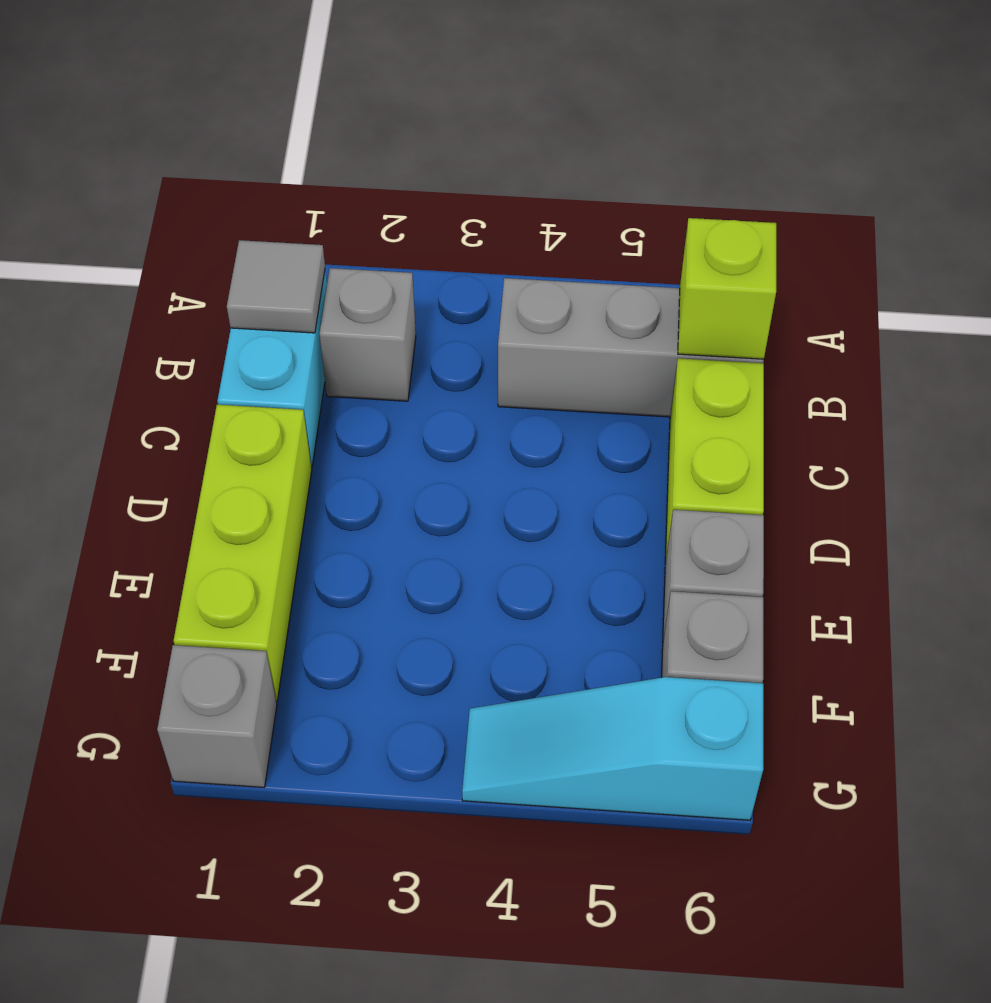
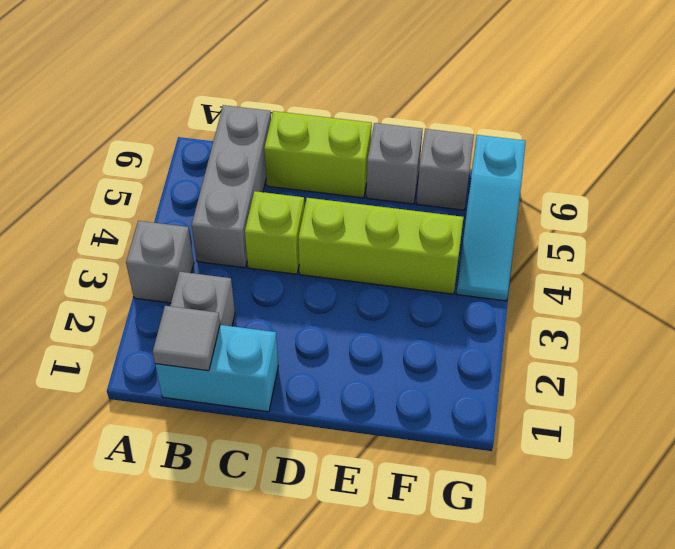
lime brick B6 level 2 -> lime brick C4 level 1
lime brick D1:F1 level 1 -> lime brick D4:F4 level 1
grey brick G1 level 1 -> grey brick A3 level 1

